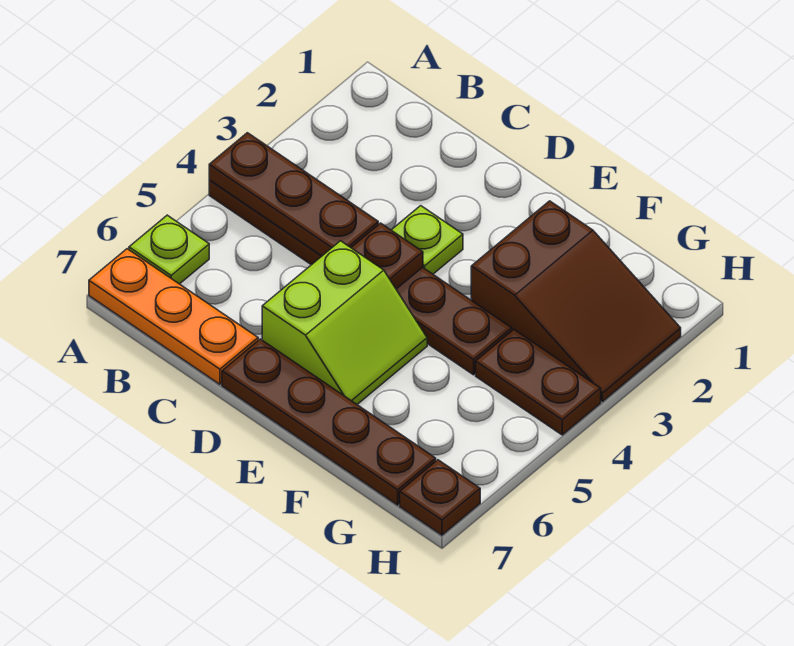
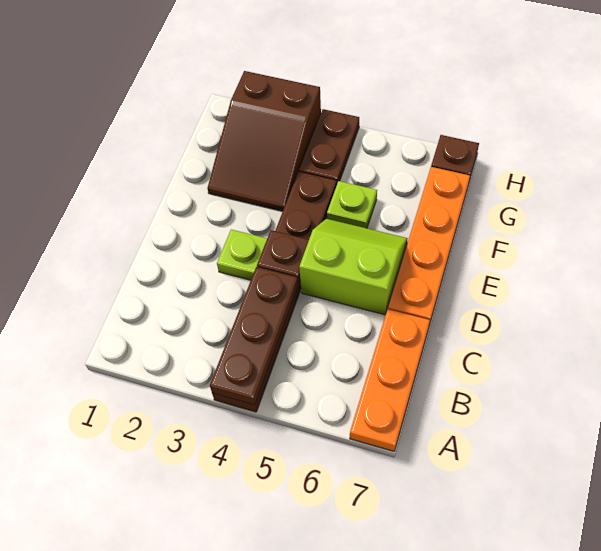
lime plate A6 level 1 -> lime plate F5 level 1
brown plate D7:G7 level 1 -> orange plate D7:G7 level 1
brown slope F2:H3 level 1 top F -> brown slope F2:H3 level 1 top H

